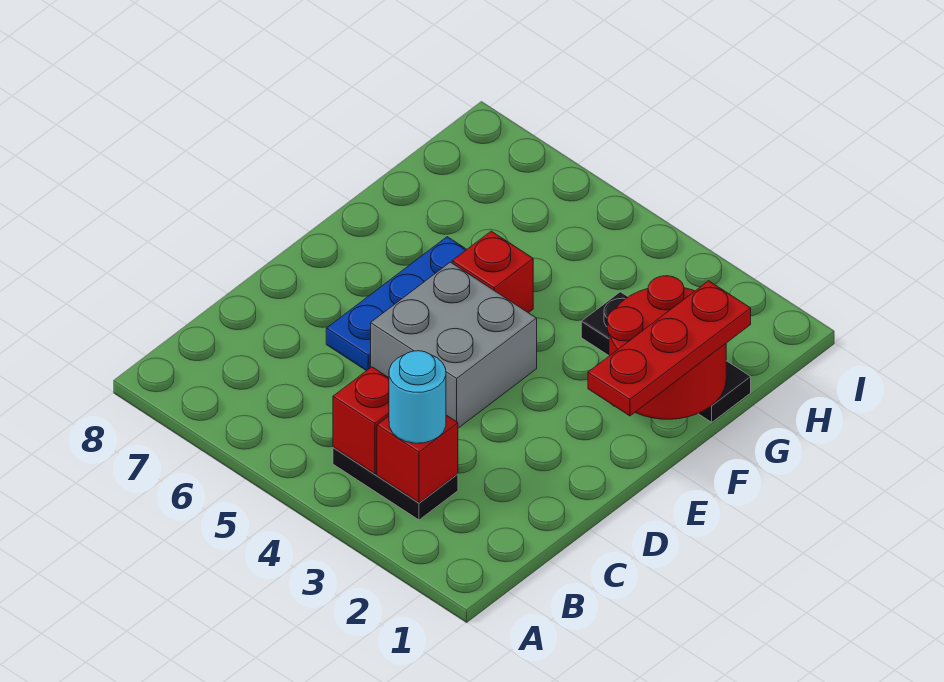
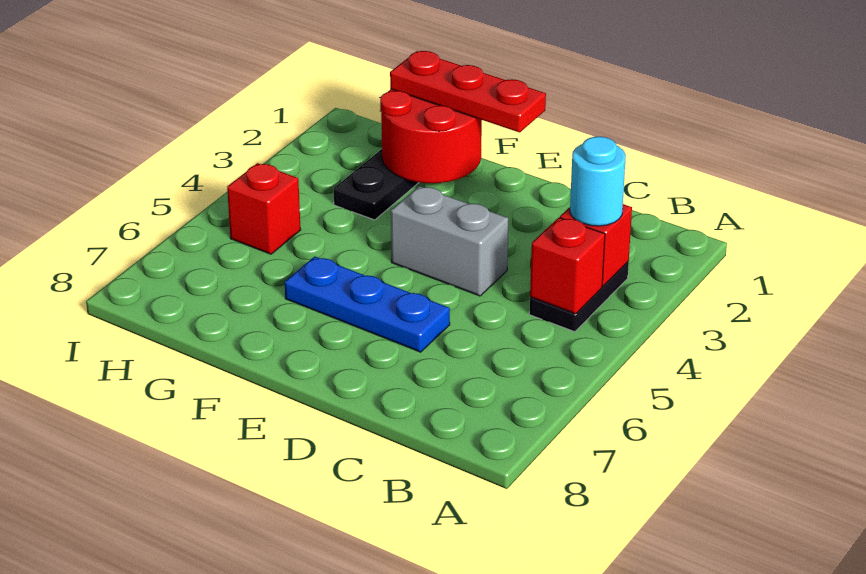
grey brick D4:E5 level 1 -> grey brick D4:E4 level 1
red brick F5 level 1 -> red brick H5 level 1

